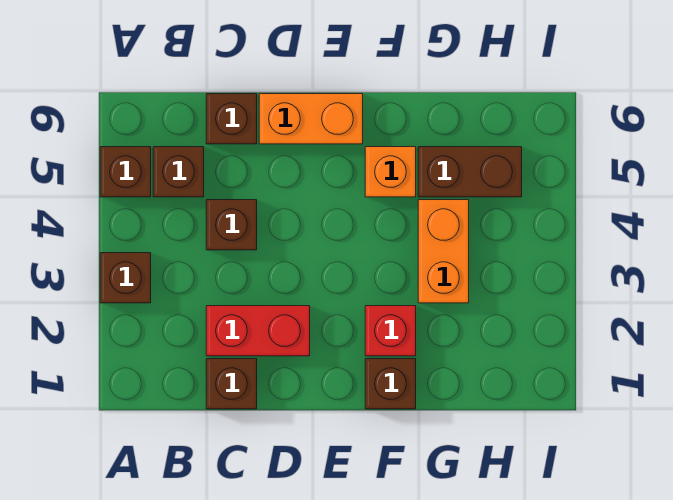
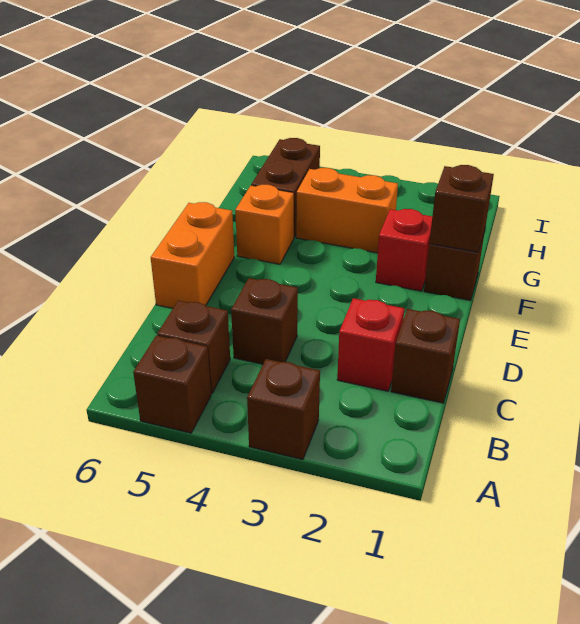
red brick C2:D2 level 1 -> red brick C2 level 1
brown brick C6 level 1 -> brown brick F1 level 2

